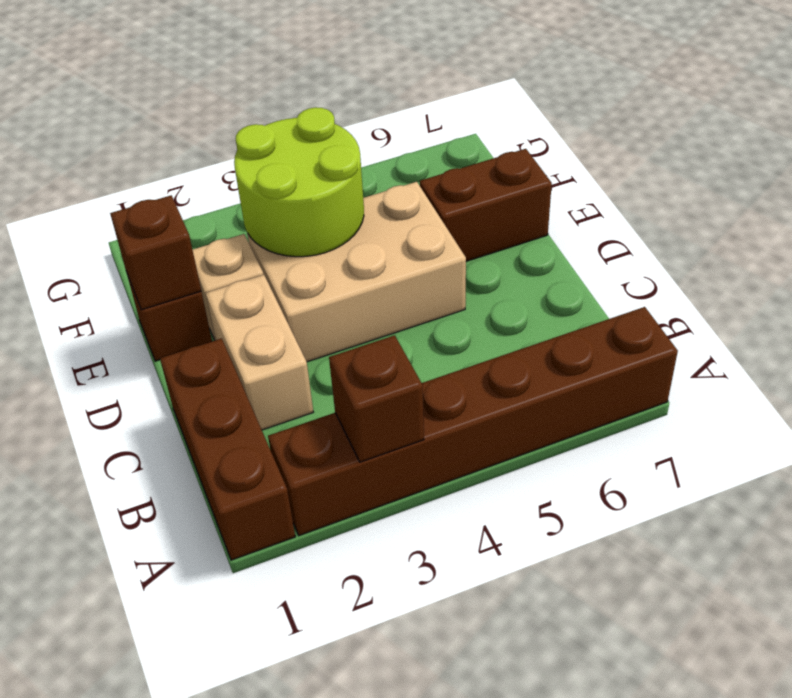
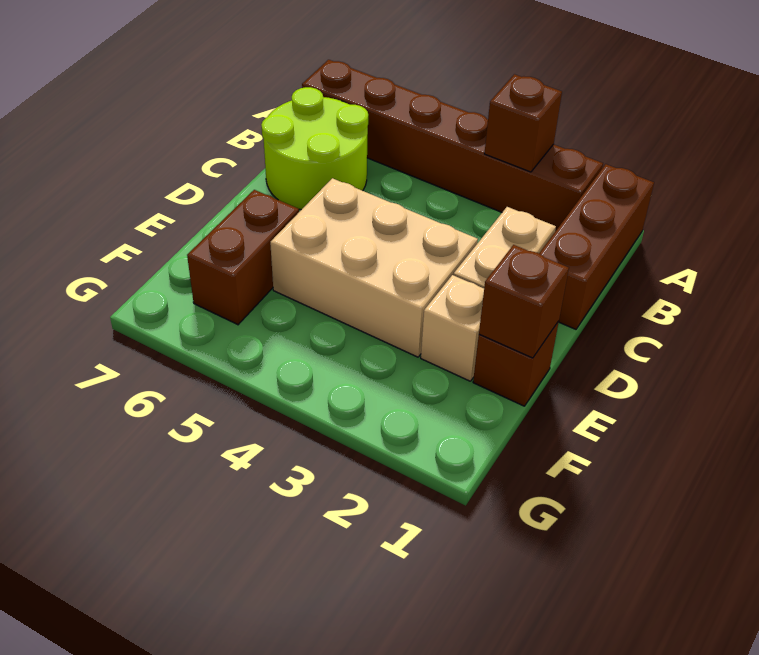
lime round brick E3:F4 level 2 -> lime round brick B6:C7 level 1
brown brick E6:E7 level 1 -> brown brick E6:F6 level 1

